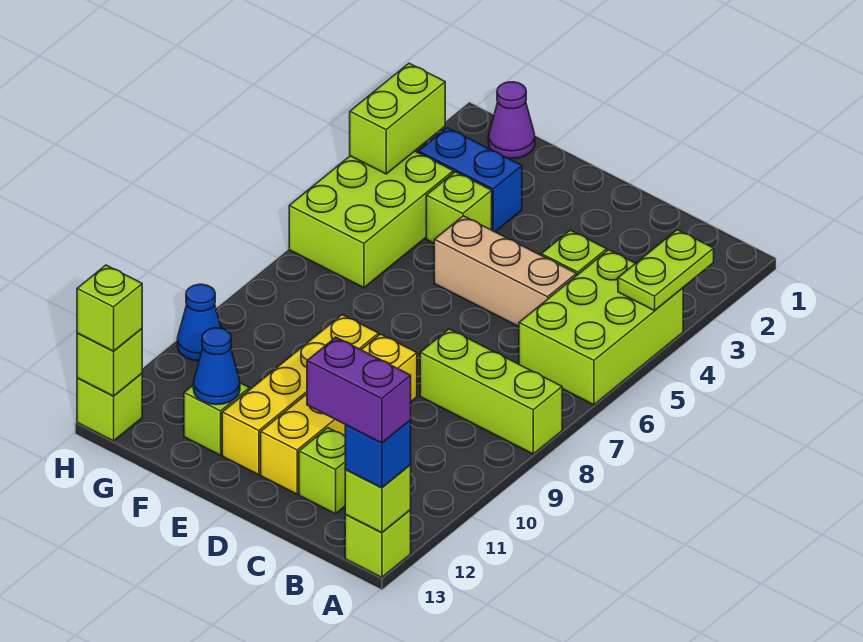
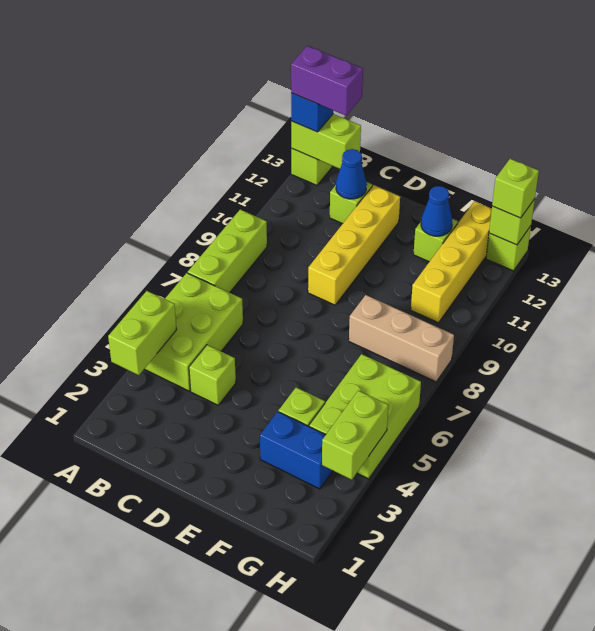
lime plate A3:A4 level 2 -> lime brick A3:A4 level 2
lime brick A8:C8 level 1 -> lime brick A7:A9 level 1
lime brick A13 level 2 -> lime brick A13:B13 level 2
tan brick C5:E5 level 1 -> tan brick F8:H8 level 1
yellow brick E9:E12 level 1 -> yellow brick G10:G13 level 1
purple cone G1 level 1 -> none
blue cone H10 level 1 -> blue cone C12 level 2

